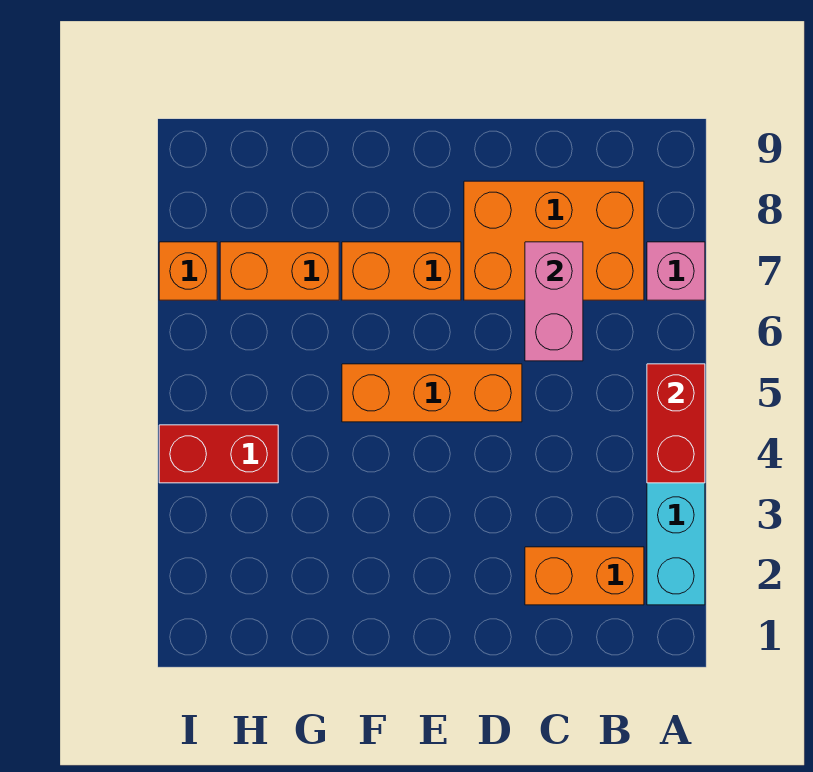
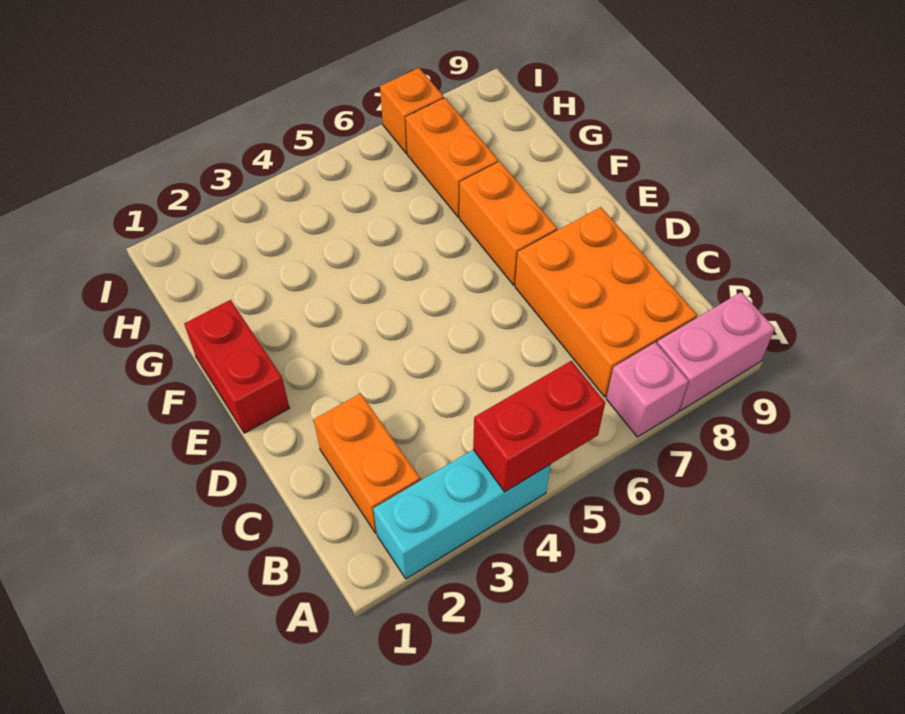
pink brick C6:C7 level 2 -> pink brick A8:A9 level 1
orange brick D5:F5 level 1 -> none
red brick H4:I4 level 1 -> red brick E1:F1 level 1

